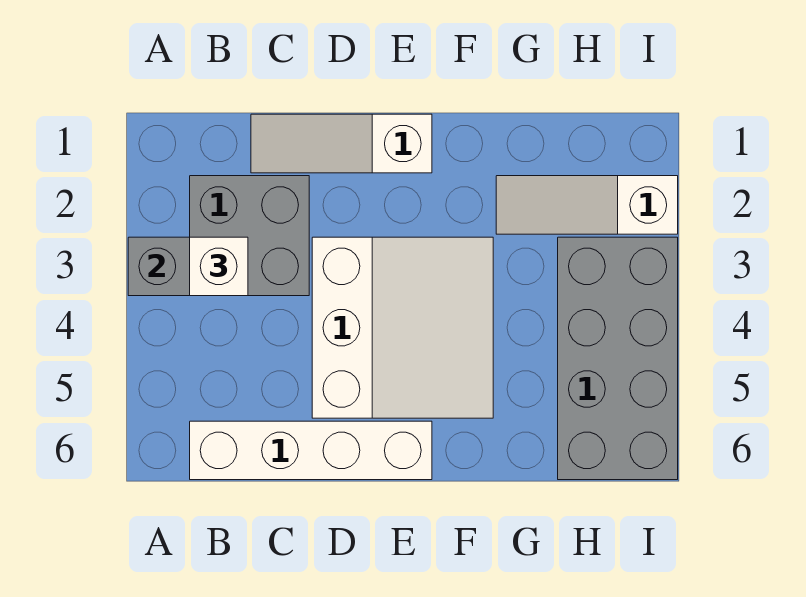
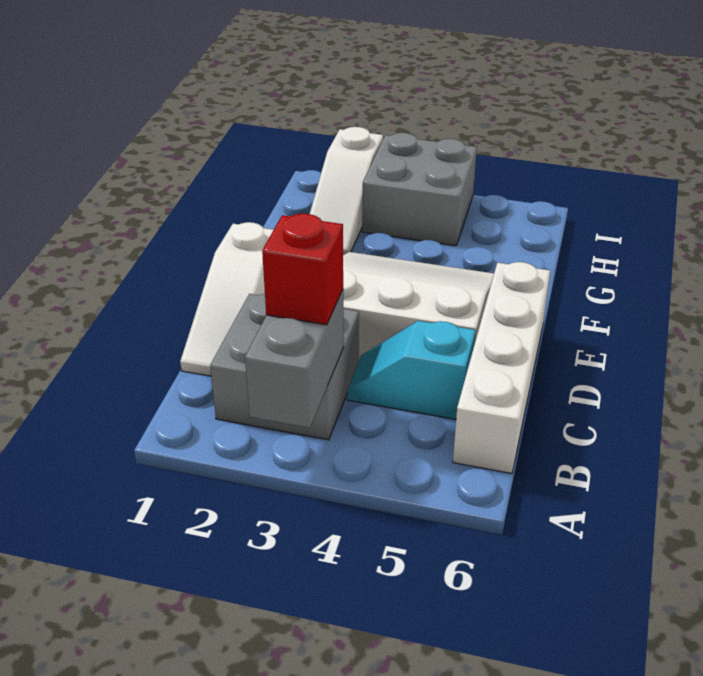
white brick B3 level 3 -> red brick B3 level 3
none -> cyan slope C4:C5 level 1 top 5
grey brick H3:I6 level 1 -> grey brick H3:I4 level 1

